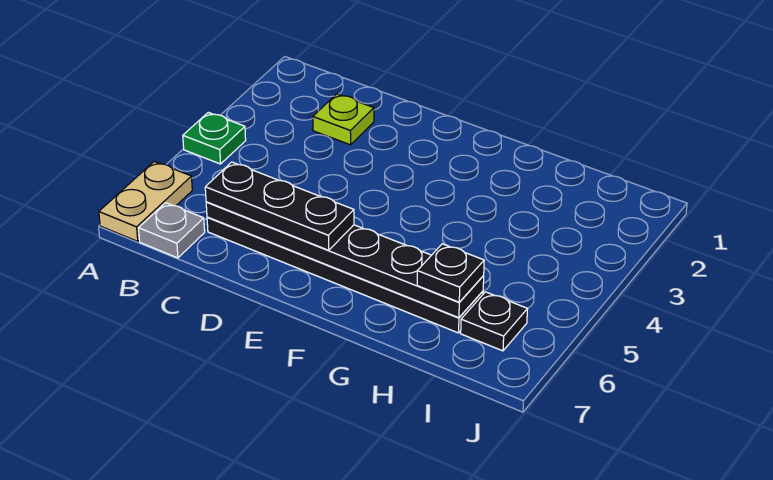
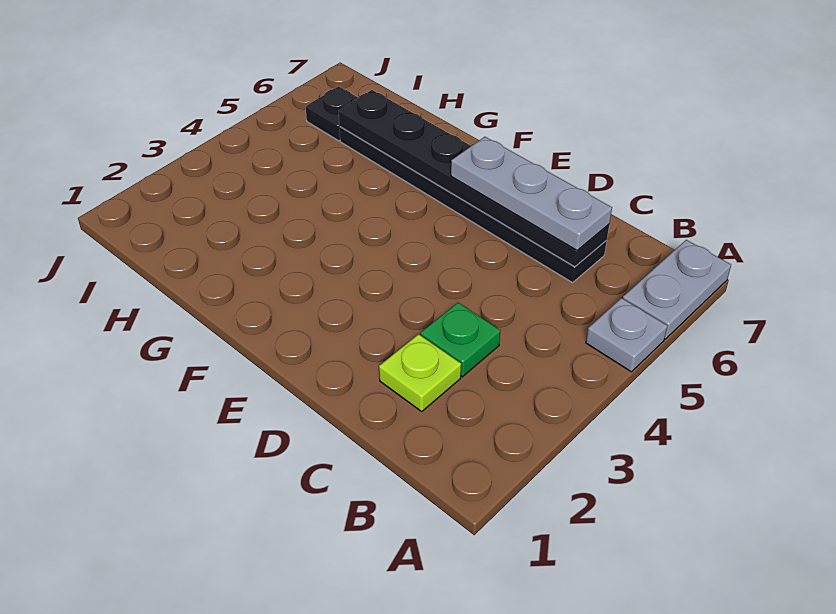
green plate A4 level 1 -> green plate C3 level 1
tan plate A6:A7 level 1 -> grey plate A6:A7 level 1
grey plate B7 level 1 -> grey plate A5 level 1
black plate C6:E6 level 3 -> grey plate C6:E6 level 3
black plate H6 level 3 -> none

